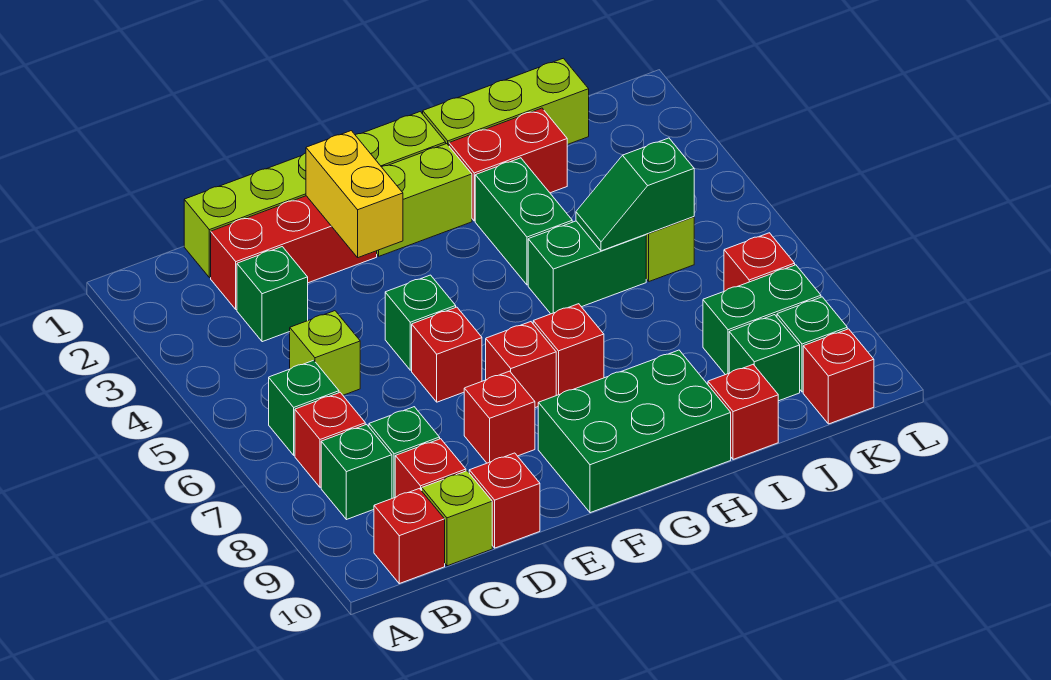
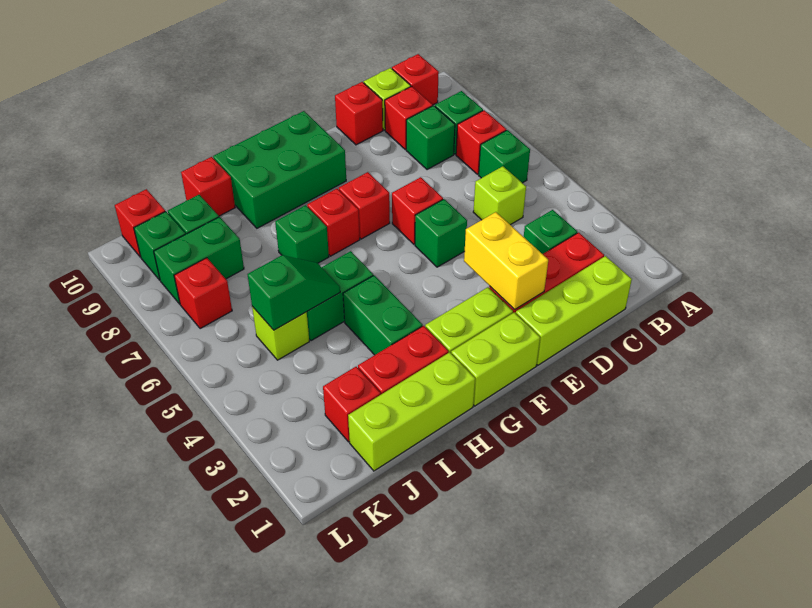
red brick E8 level 1 -> red brick J2 level 1
none -> green brick H7 level 1

